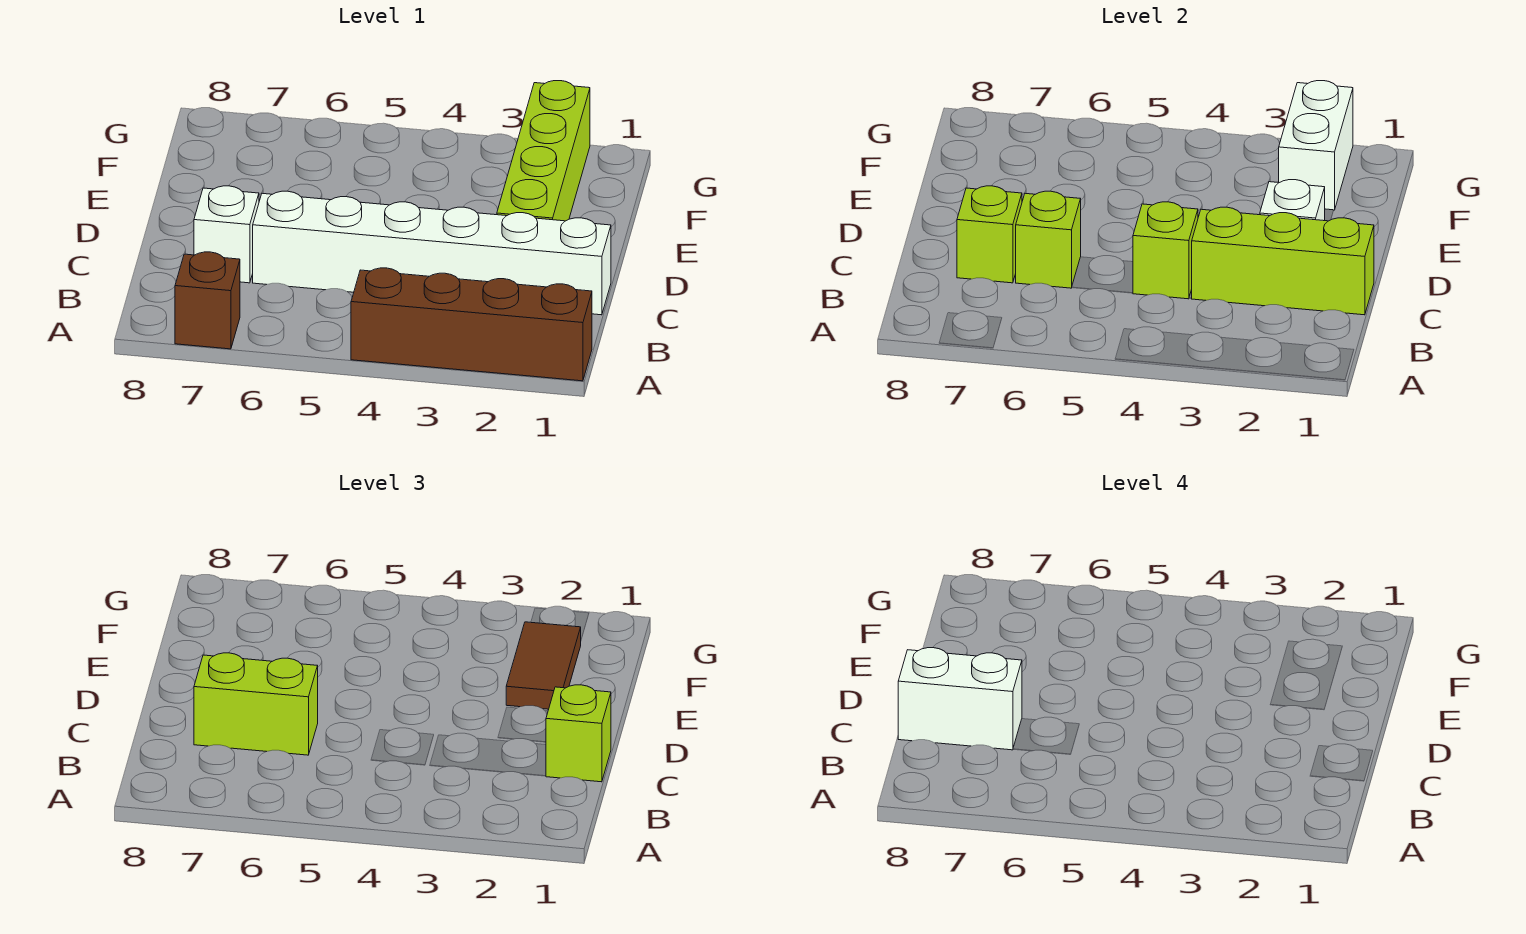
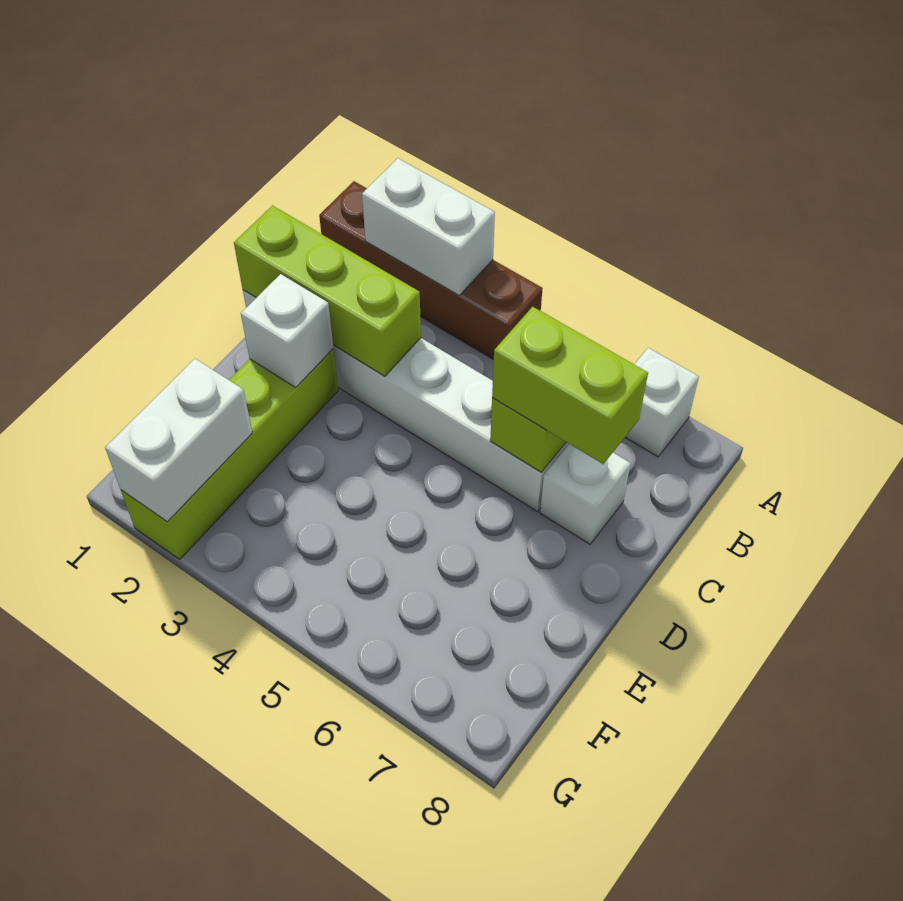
brown brick A7 level 1 -> white brick A7 level 1
lime brick C1 level 3 -> none
lime brick C4 level 2 -> none
lime brick C7 level 2 -> none
white brick C7:C8 level 4 -> white brick A2:A3 level 2
brown tile E2:F2 level 3 -> none

